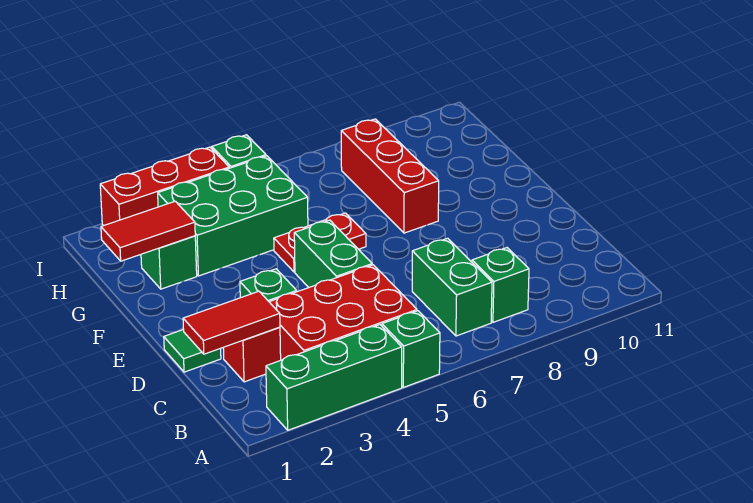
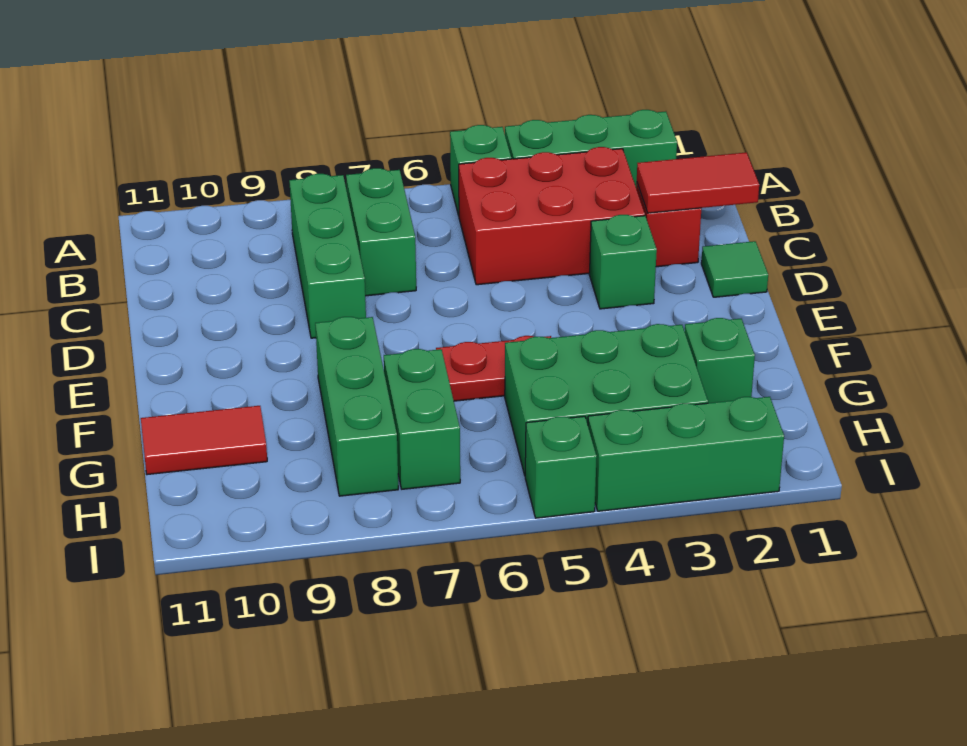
green brick B8 level 1 -> green brick B8:D8 level 1
green brick D5:E5 level 1 -> green brick G7:H7 level 1
red brick F8:H8 level 1 -> green brick F8:H8 level 1
red tile G1:G2 level 2 -> red tile G10:G11 level 1
red brick I2:I4 level 1 -> green brick I2:I4 level 1

